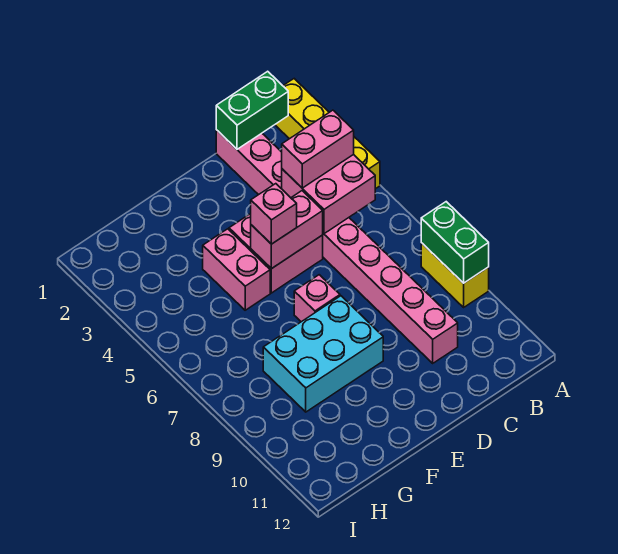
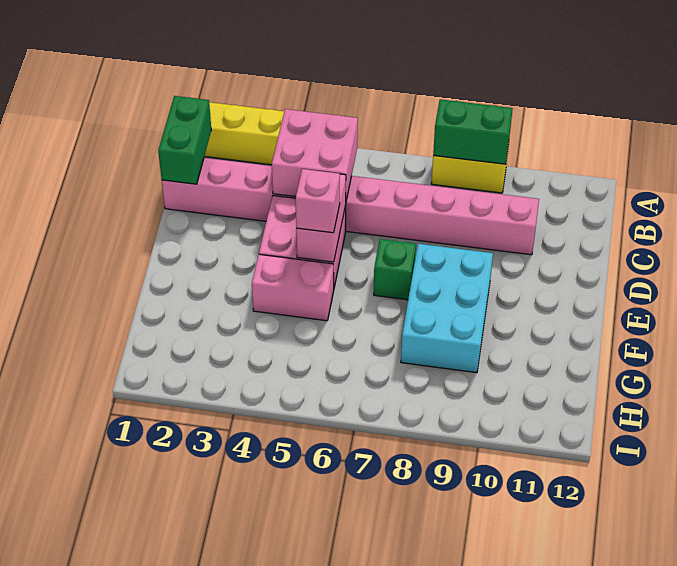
pink brick B4:C4 level 3 -> none
pink brick E7 level 1 -> green brick E7 level 1

